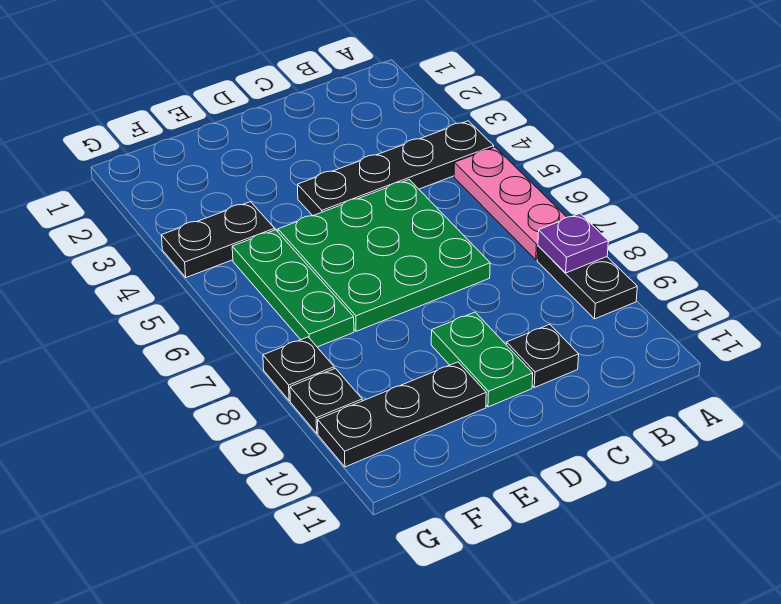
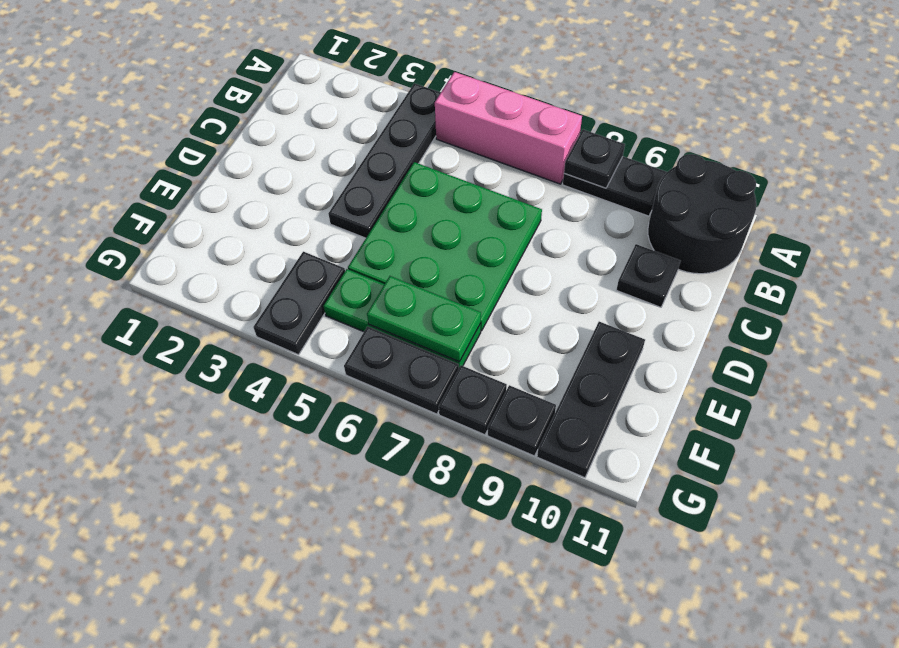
pink plate A5:A7 level 1 -> pink brick A5:A7 level 1
purple plate A8 level 2 -> black plate A8 level 2
none -> black round brick A10:B11 level 1
green plate D9:D10 level 1 -> green plate F6:F7 level 2
none -> black plate G6:G7 level 1

